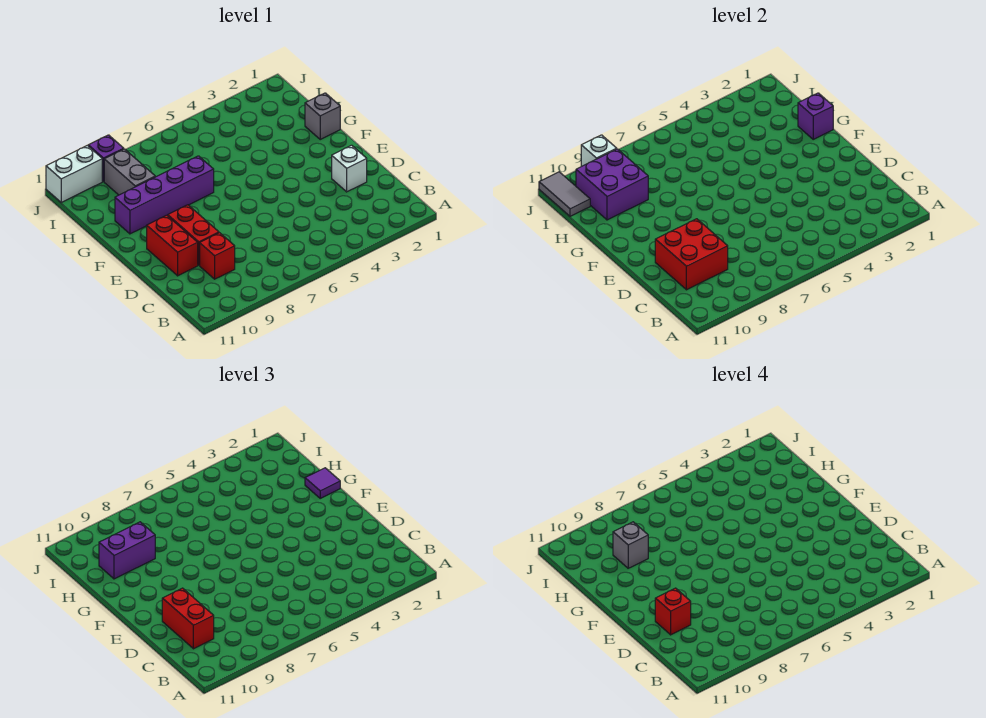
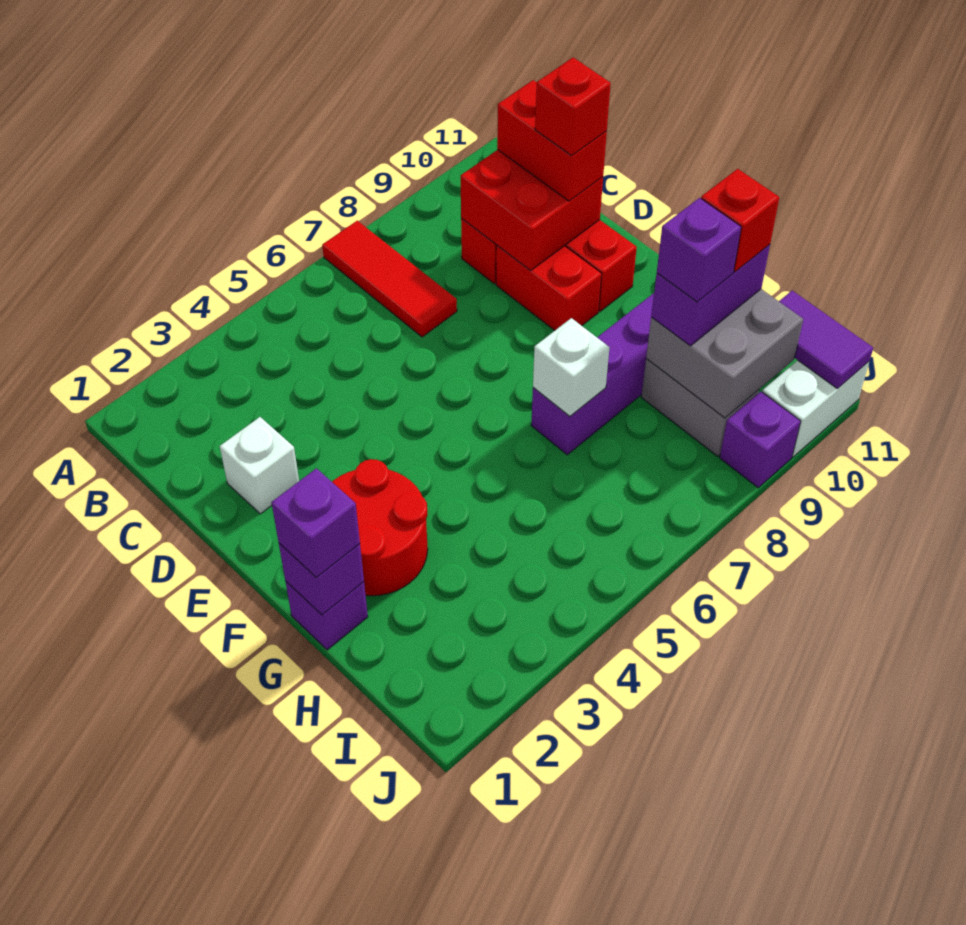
none -> red tile A7:C7 level 1
none -> red round brick F2:G3 level 1
grey brick G1 level 1 -> purple brick G1 level 1
purple tile G1 level 3 -> purple brick G1 level 3
purple brick H9:I10 level 2 -> grey brick H9:I10 level 2
grey brick H9 level 4 -> purple brick H9 level 4
none -> red brick H10 level 4
grey tile I11:J11 level 2 -> purple tile I11:J11 level 2
white brick J9 level 2 -> white brick G7 level 2

